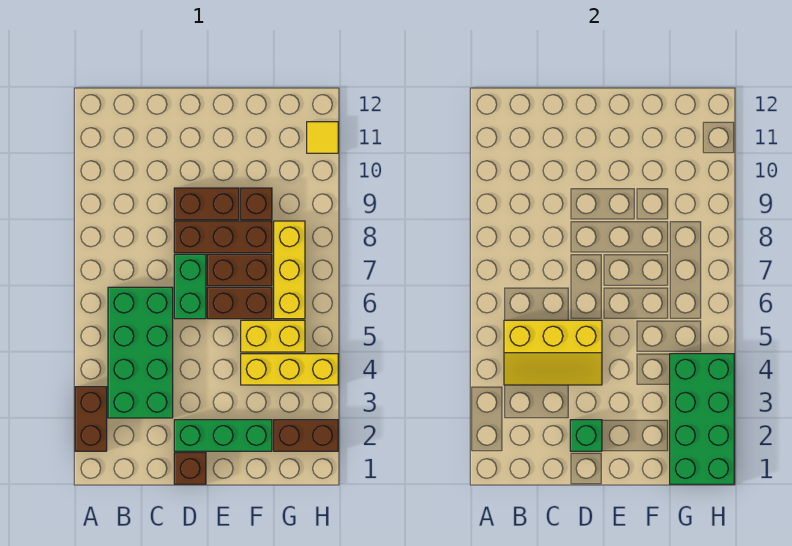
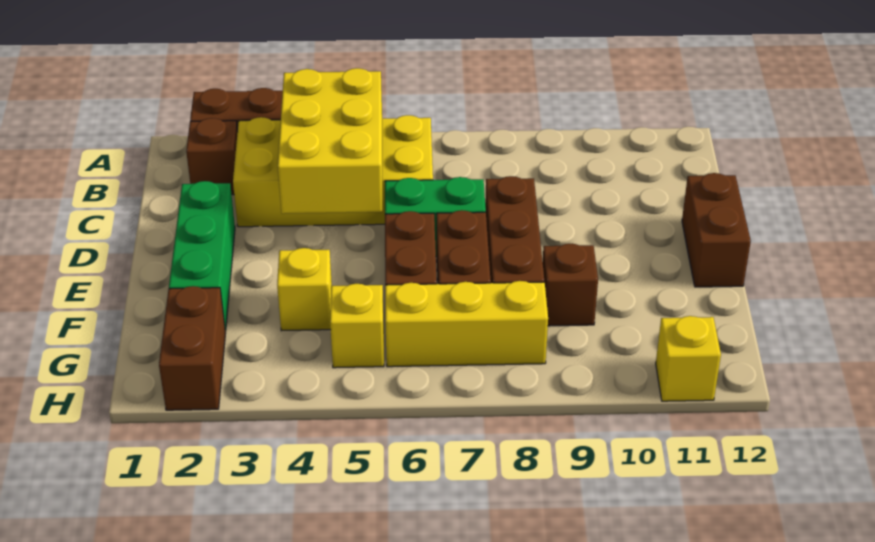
green brick B3:C6 level 1 -> yellow brick B3:C6 level 1
yellow slope B4:D5 level 2 top 5 -> yellow brick B4:D5 level 2
brown brick D1 level 1 -> brown brick B2 level 1
green brick D2 level 2 -> none
brown brick D9:E9 level 1 -> brown brick D12:E12 level 1
yellow brick F4:H4 level 1 -> yellow brick F4 level 1
yellow brick F5:G5 level 1 -> yellow brick G5 level 1
green brick G1:H4 level 2 -> none
yellow tile H11 level 1 -> yellow brick H11 level 1

